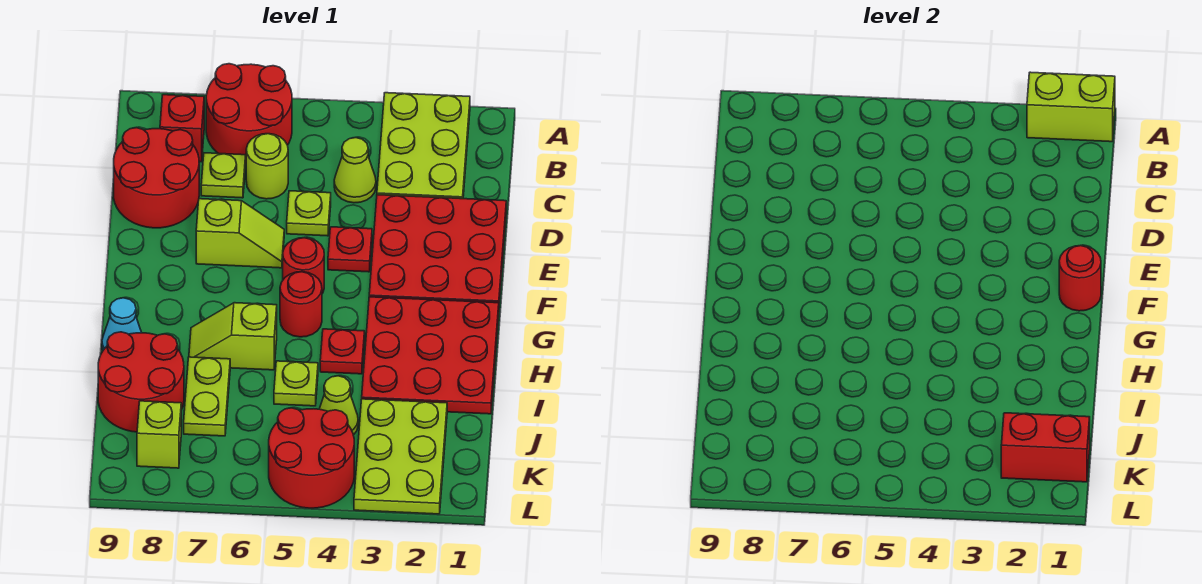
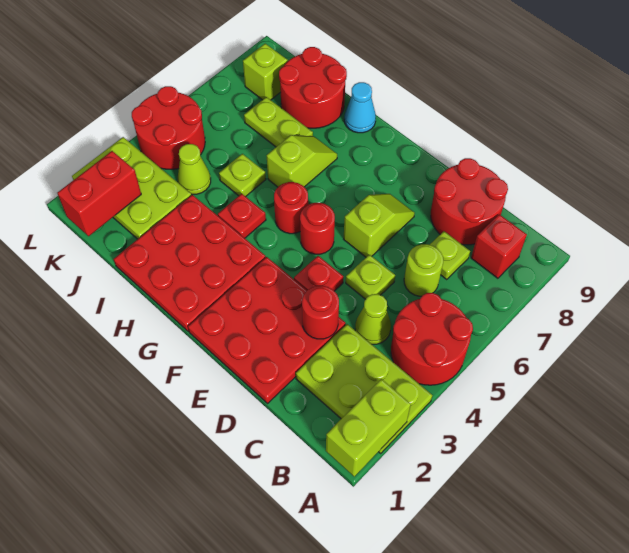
red round brick A6:B7 level 1 -> red round brick A4:B5 level 1
lime slope E6:E7 level 1 top 7 -> lime slope E6:E7 level 1 top 6
red round brick F1 level 2 -> red round brick D3 level 2

